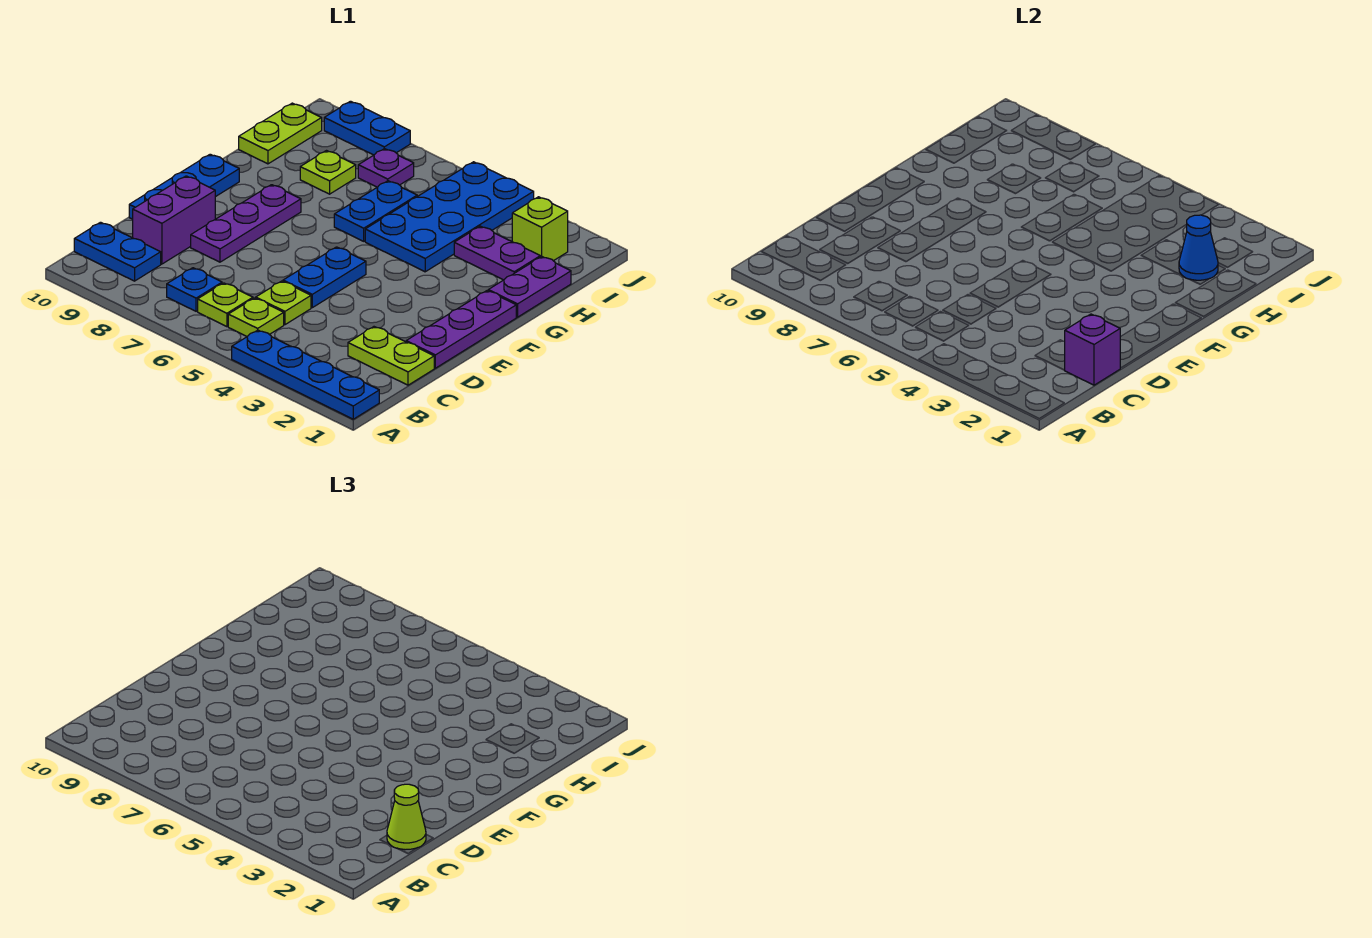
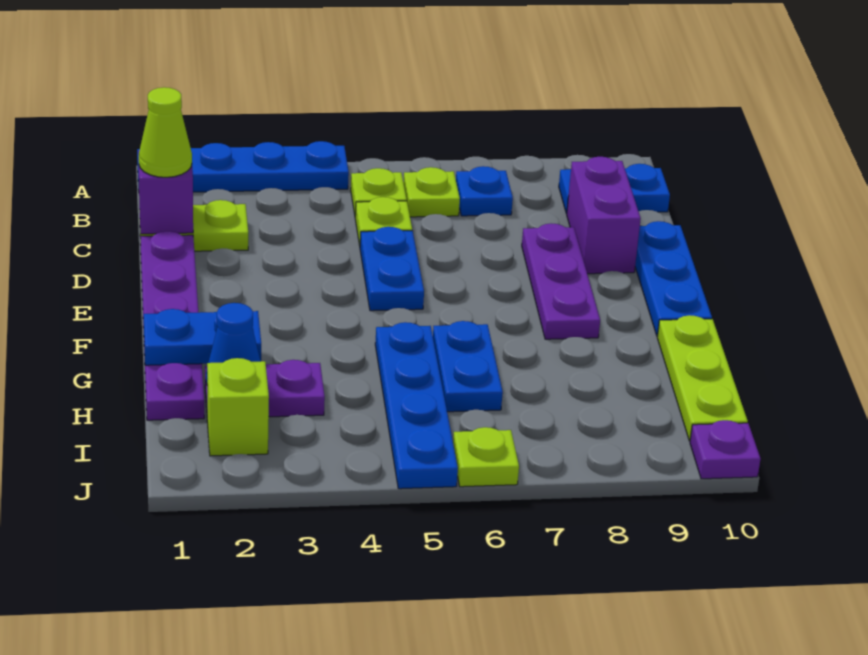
blue plate G4:J5 level 1 -> blue plate G5:J5 level 1
lime plate H8 level 1 -> lime plate J6 level 1
lime plate H10:I10 level 1 -> lime plate G10:I10 level 1
purple plate I7 level 1 -> purple plate J10 level 1
blue plate J8:J9 level 1 -> blue plate G1:G2 level 2

